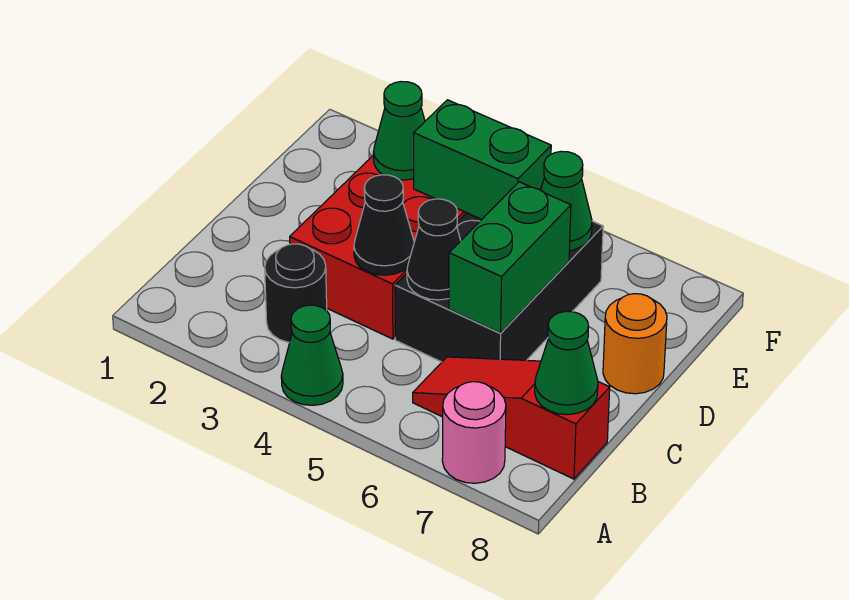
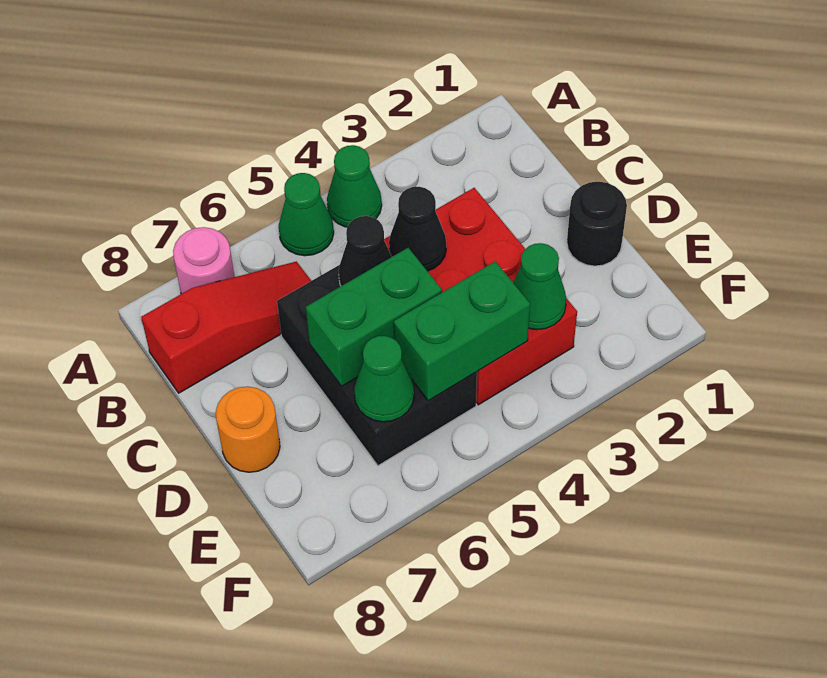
black round brick B3 level 1 -> black round brick D1 level 1
green cone B8 level 2 -> green cone A5 level 1
green brick C6:D6 level 2 -> green brick D5:D6 level 2

